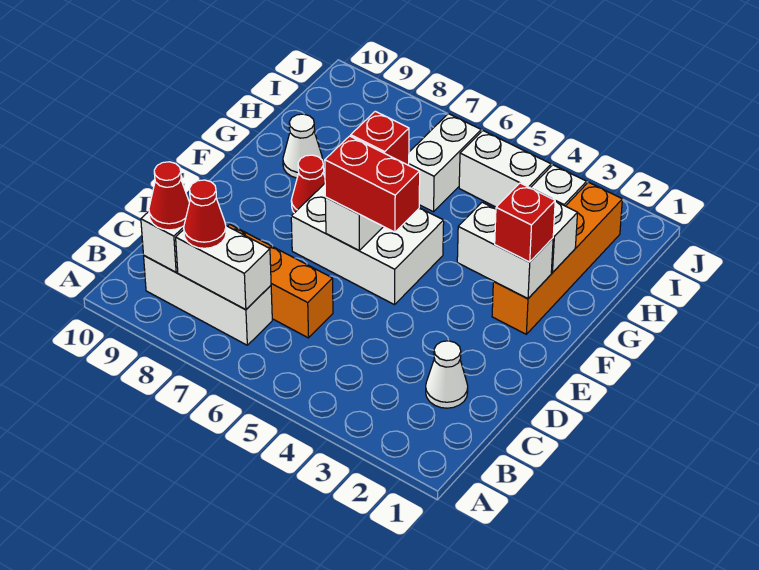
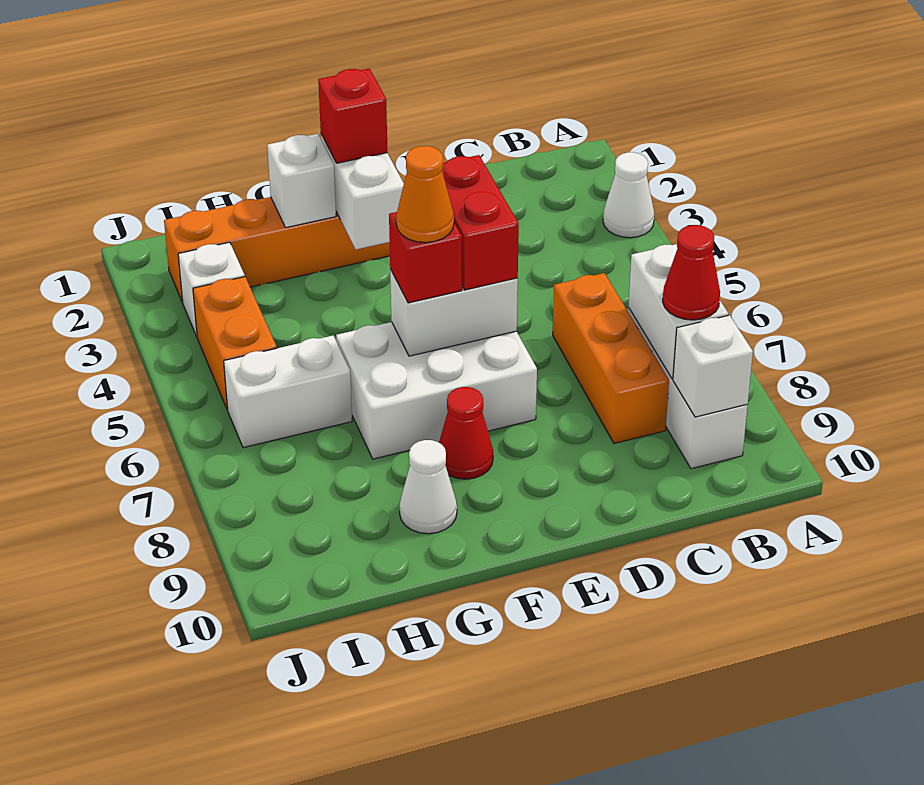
red cone B9 level 3 -> none
white cone C2 level 1 -> white cone A3 level 1
white brick E5:F7 level 1 -> white brick E6:G7 level 1
none -> orange cone F6 level 4
white brick I4:I5 level 1 -> orange brick I4:I5 level 1

